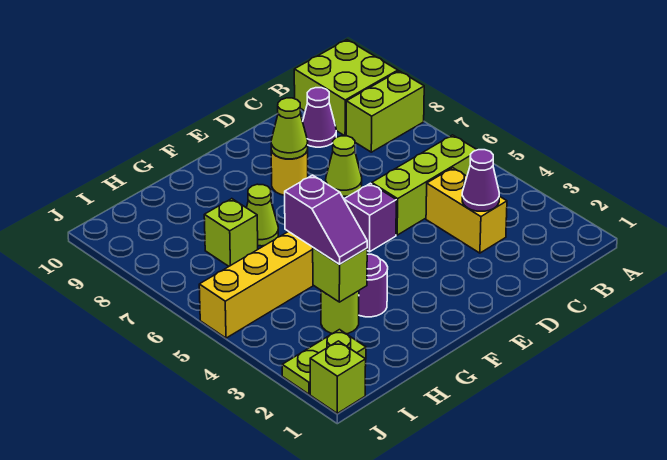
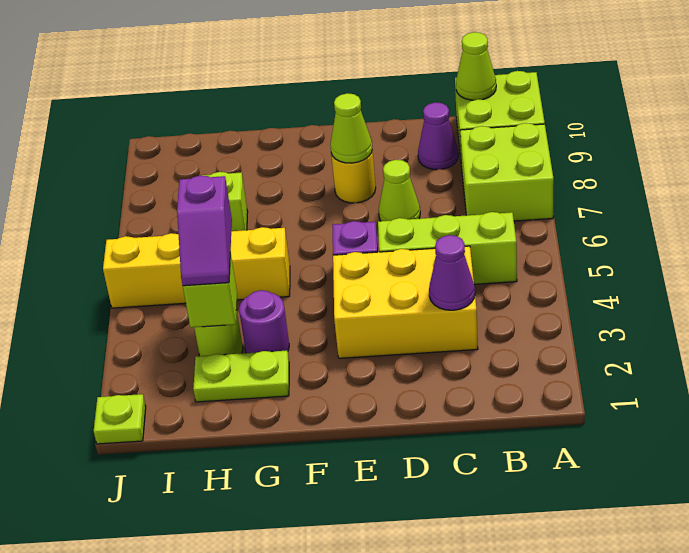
lime brick A8:B8 level 1 -> lime brick A7:B8 level 1
yellow brick C3:C4 level 1 -> yellow brick C3:E4 level 1
lime cone G7 level 1 -> lime cone B10 level 2
lime plate I2:J2 level 1 -> lime plate G2:H2 level 1
lime brick J1 level 1 -> lime plate J1 level 1

